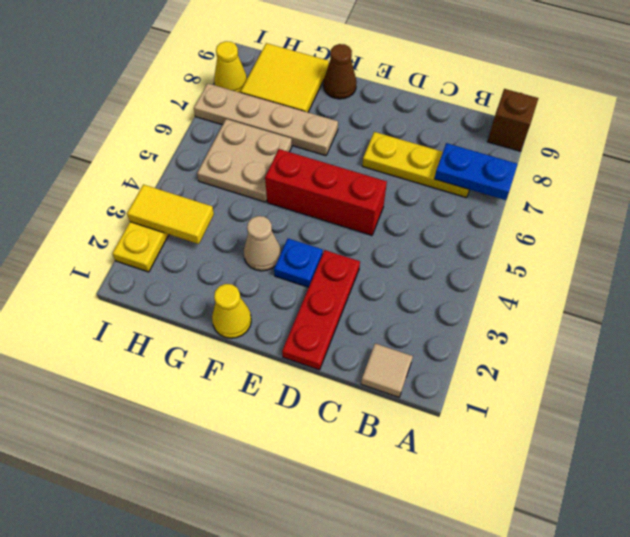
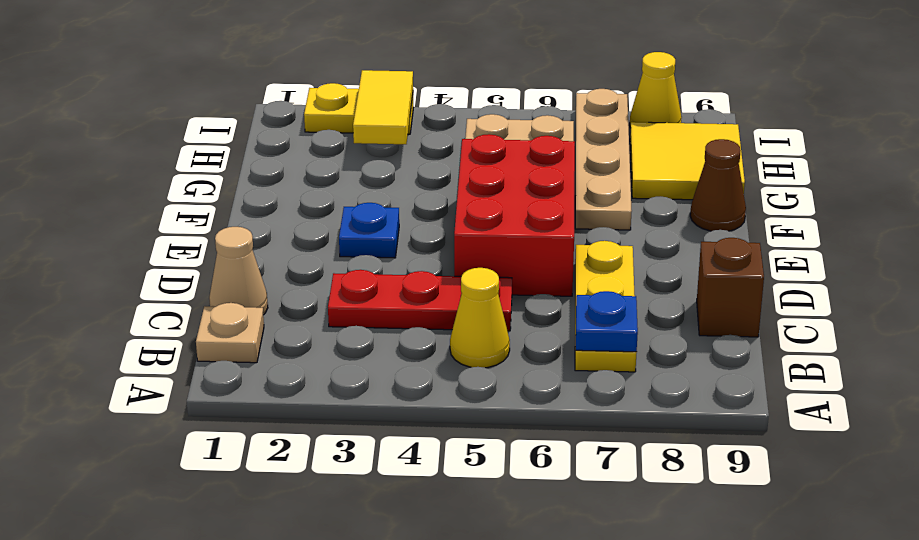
blue plate A7:B7 level 2 -> blue plate B7 level 2
brown brick A9 level 1 -> brown brick C9 level 1
tan tile B1 level 1 -> tan plate B1 level 1
red plate D1:D3 level 1 -> red plate C3:C5 level 1
red brick D5:F5 level 1 -> red brick D5:F6 level 1
yellow cone F1 level 1 -> yellow cone B5 level 1
tan cone F3 level 1 -> tan cone C1 level 1

